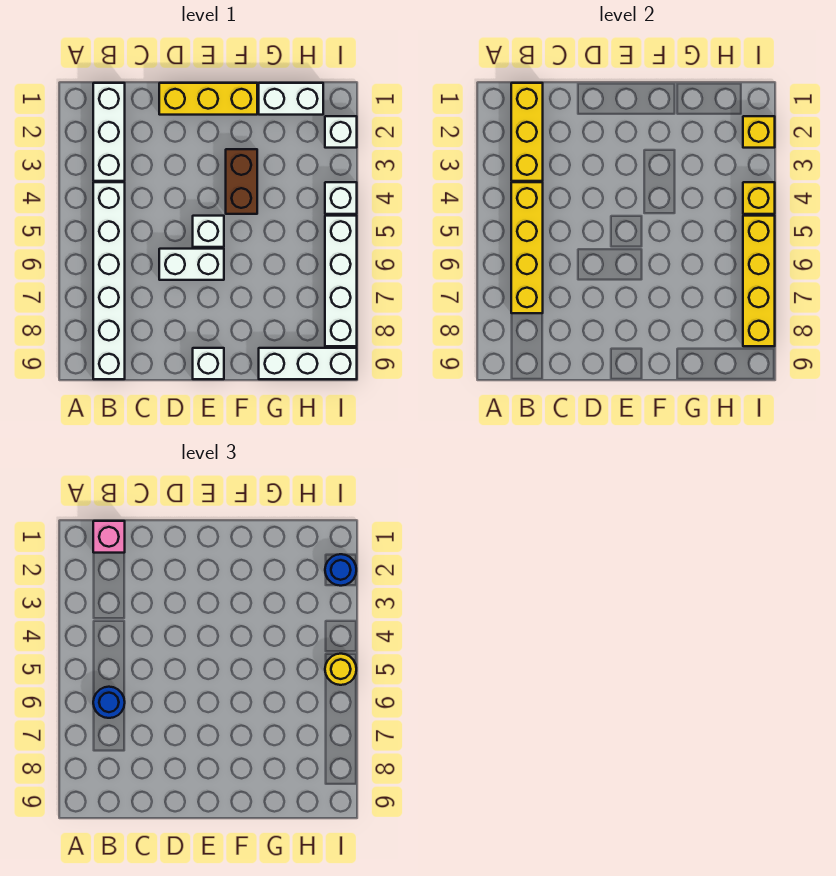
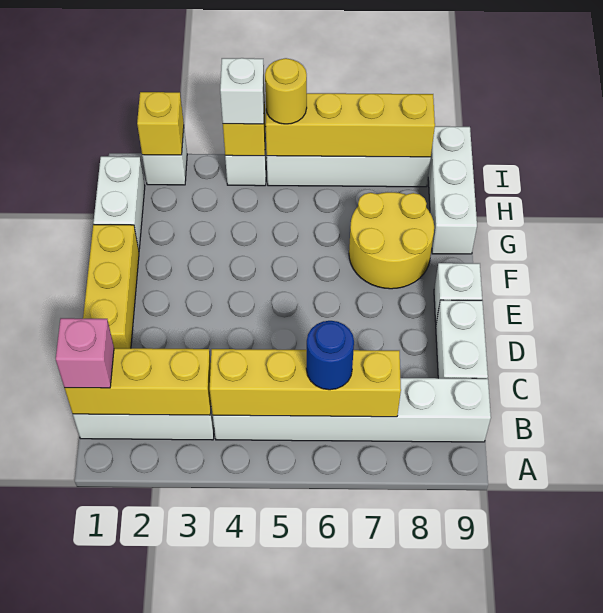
white brick D6:E6 level 1 -> white brick C9:D9 level 1
white brick E5 level 1 -> white brick I4 level 3
brown brick F3:F4 level 1 -> none
none -> yellow round brick F7:G8 level 1
blue round brick I2 level 3 -> none

